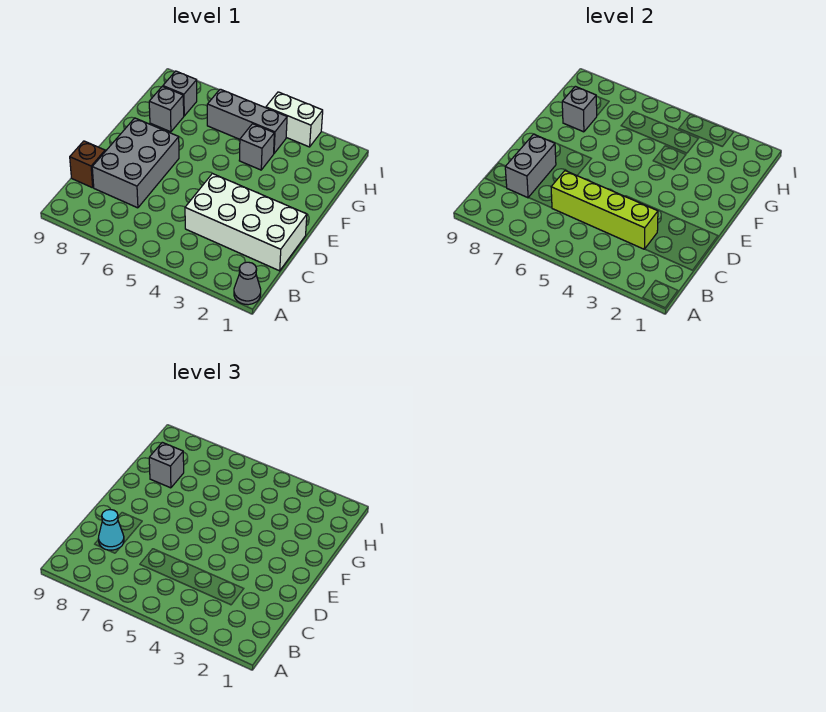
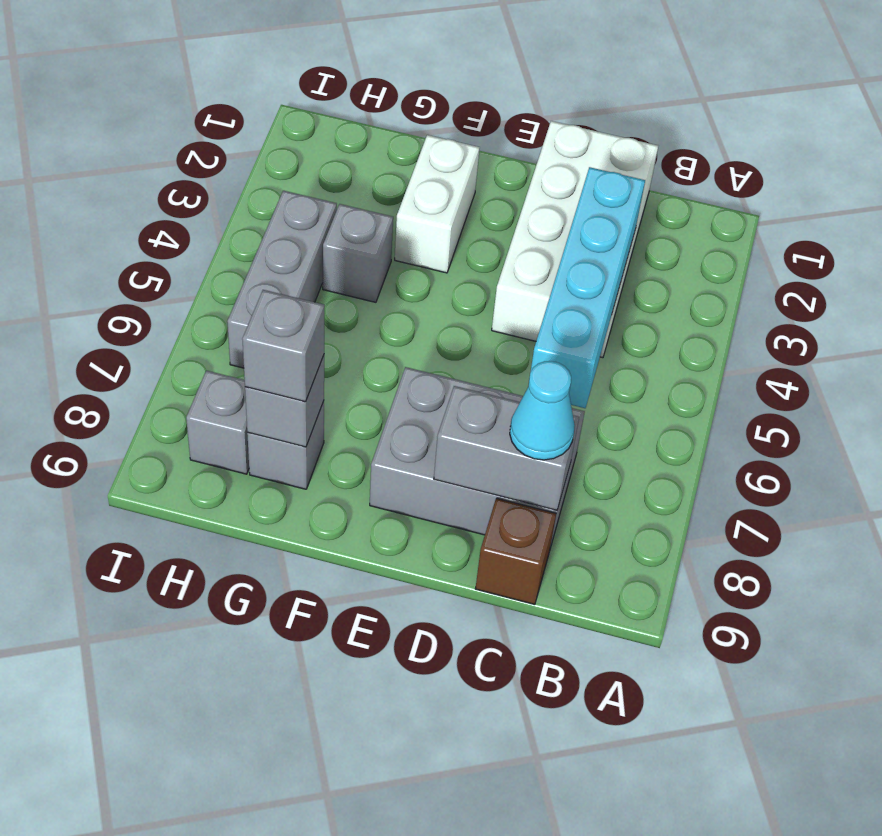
grey cone A1 level 1 -> none
lime brick C3:C6 level 2 -> cyan brick C3:C6 level 2
white brick I3:I4 level 1 -> white brick F2:F3 level 1

